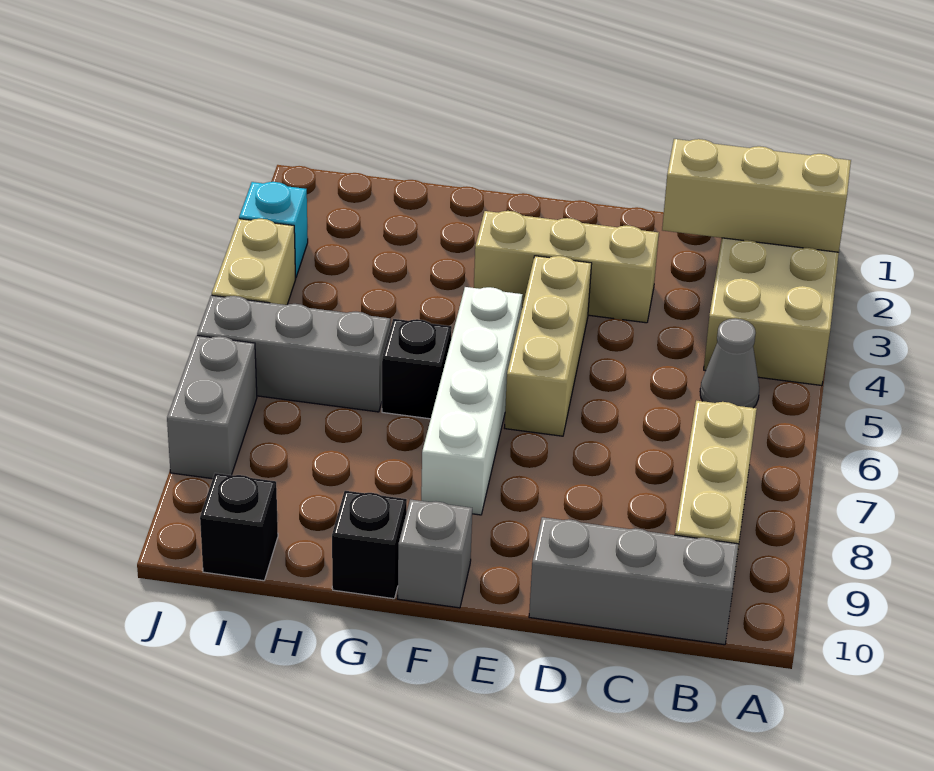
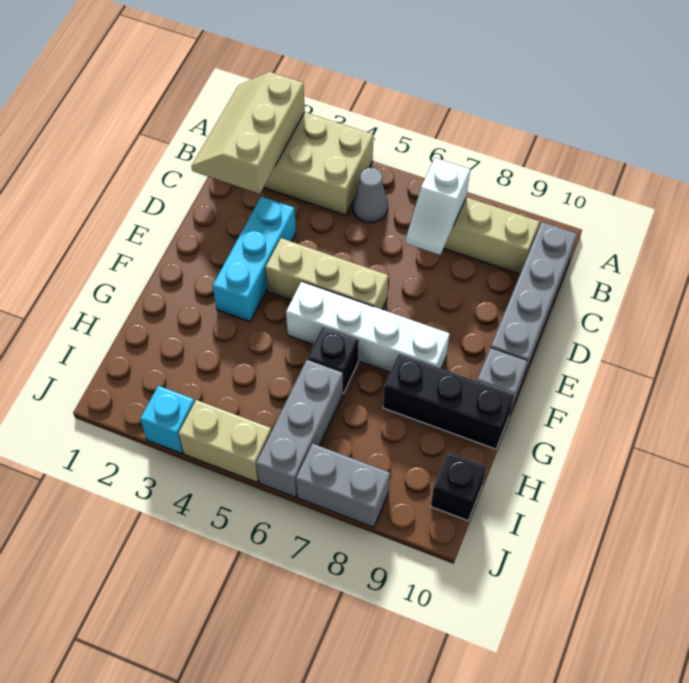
none -> white slope B7:C7 level 2 top B
grey brick B10:D10 level 1 -> grey brick B10:E10 level 1
tan brick D3:F3 level 1 -> cyan brick D3:F3 level 1
black brick G10 level 1 -> black brick G8:G10 level 1

